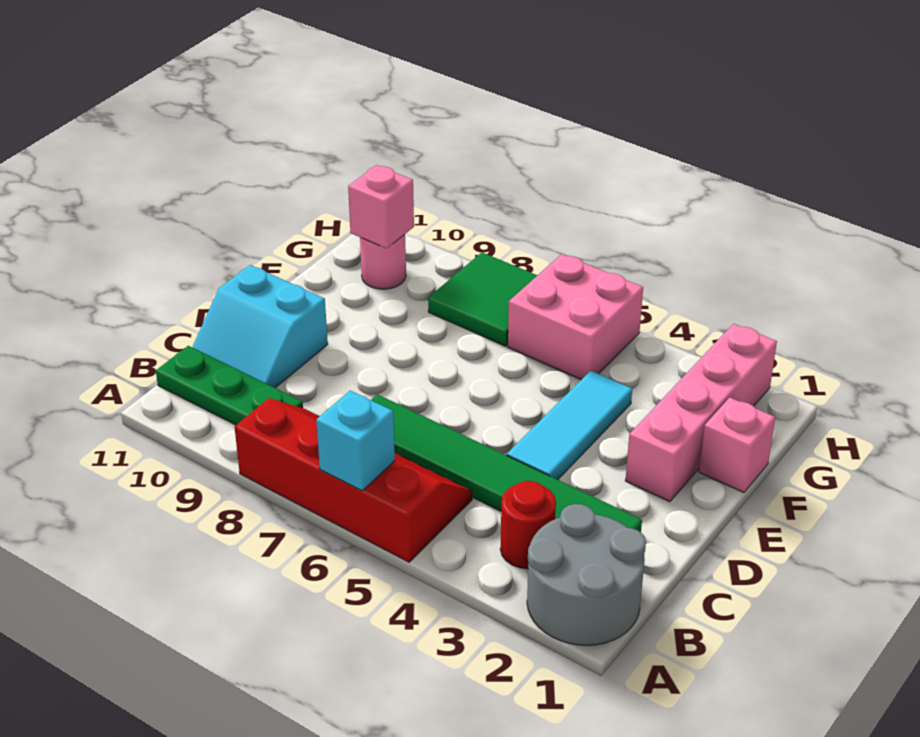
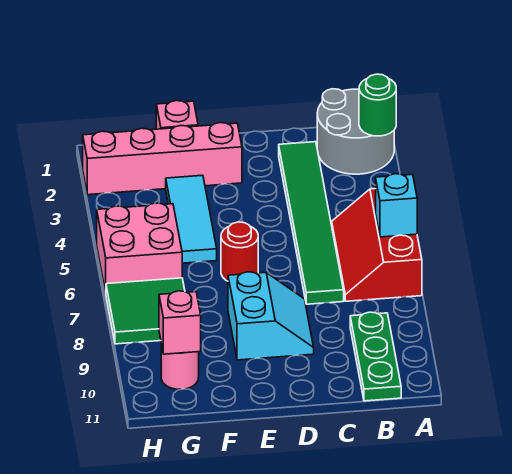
none -> green round brick A2 level 2
red slope A5:B8 level 1 top A -> red slope A5:B7 level 1 top A
red round brick B3 level 1 -> red round brick E6 level 1
cyan slope C10:D11 level 1 top D -> cyan slope D8:E9 level 1 top E
cyan tile D4:F4 level 1 -> cyan tile F3:F5 level 1

